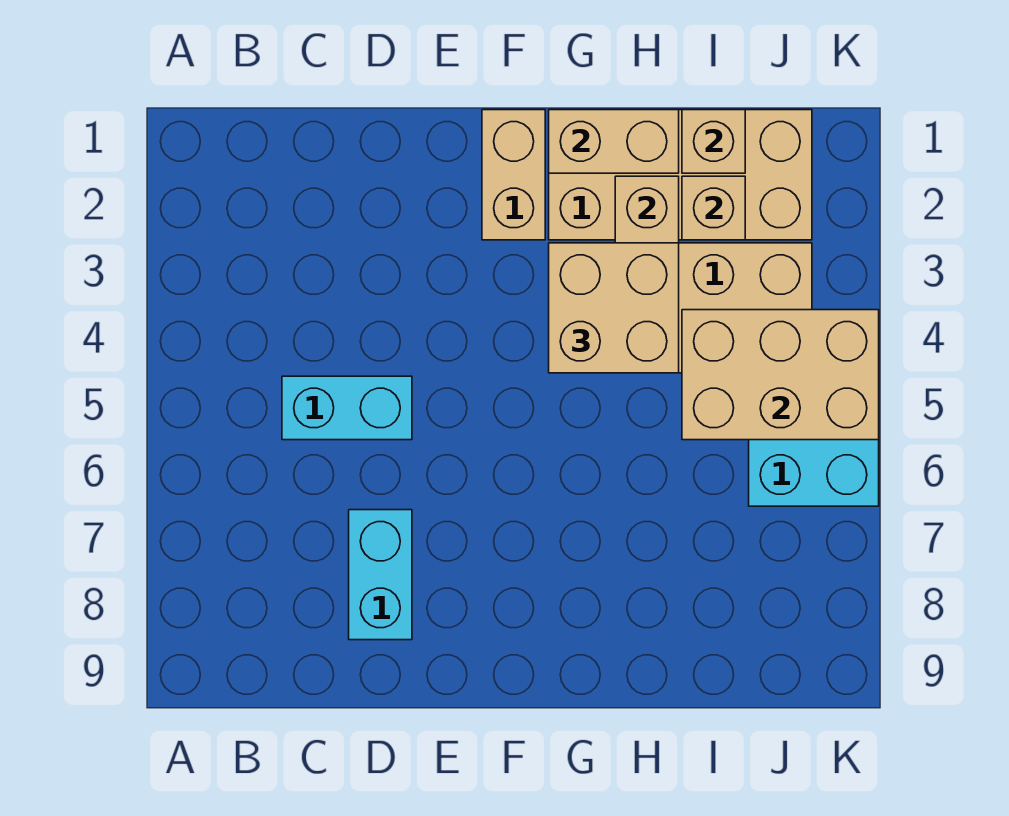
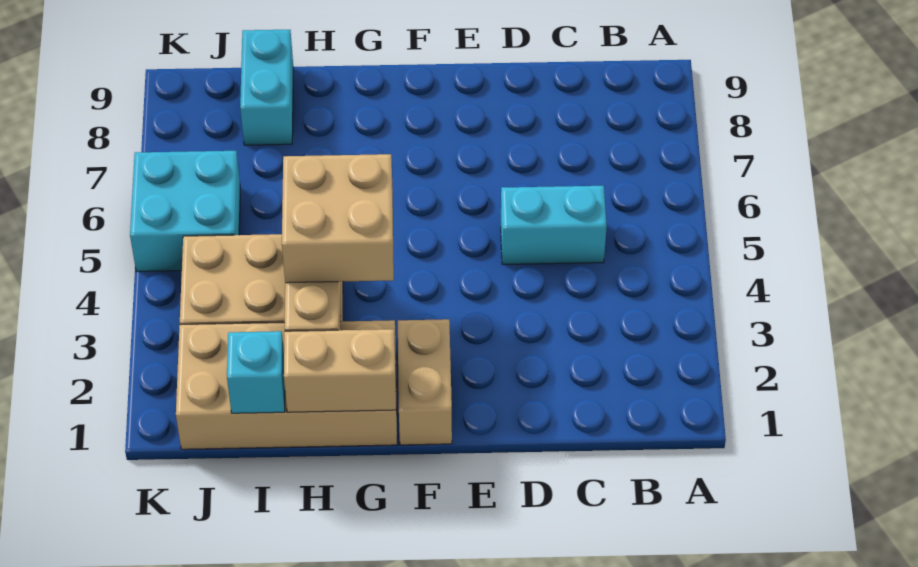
cyan brick D7:D8 level 1 -> cyan brick I8:I9 level 1
tan brick I1 level 2 -> cyan brick I1 level 2
tan brick I2 level 2 -> none
tan brick I4:K5 level 2 -> none

